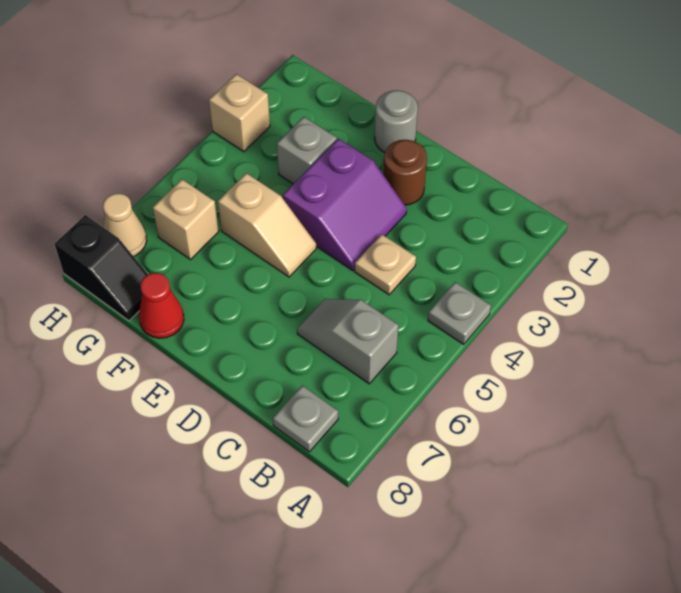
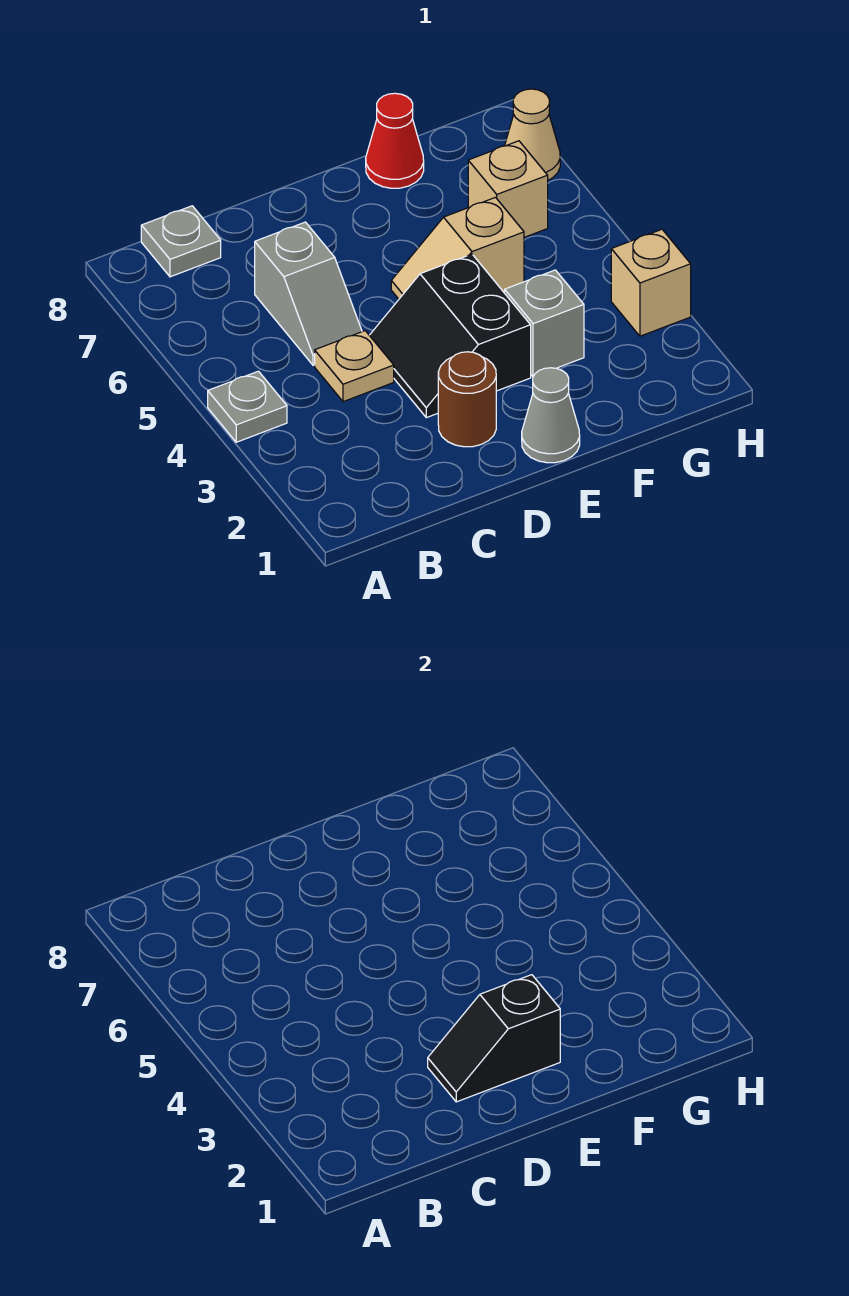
grey slope B6:C6 level 1 top B -> grey slope C5:C6 level 1 top 6
purple slope D3:E4 level 1 top E -> black slope D3:E4 level 1 top E
grey round brick E1 level 1 -> grey cone E1 level 1
black slope G8:H8 level 1 top H -> black slope D2:E2 level 2 top E

